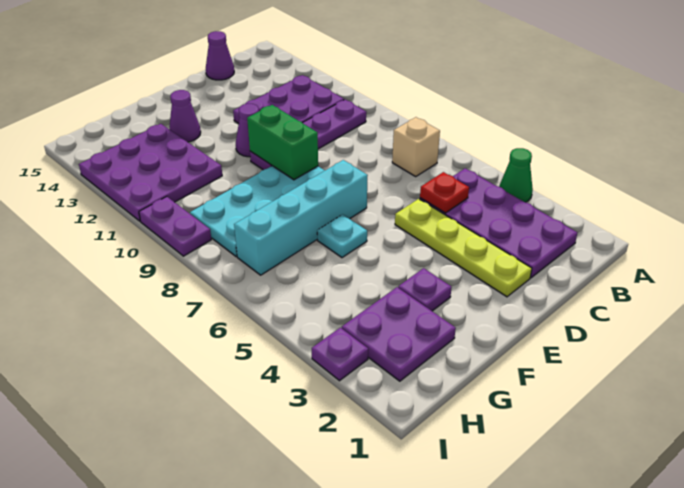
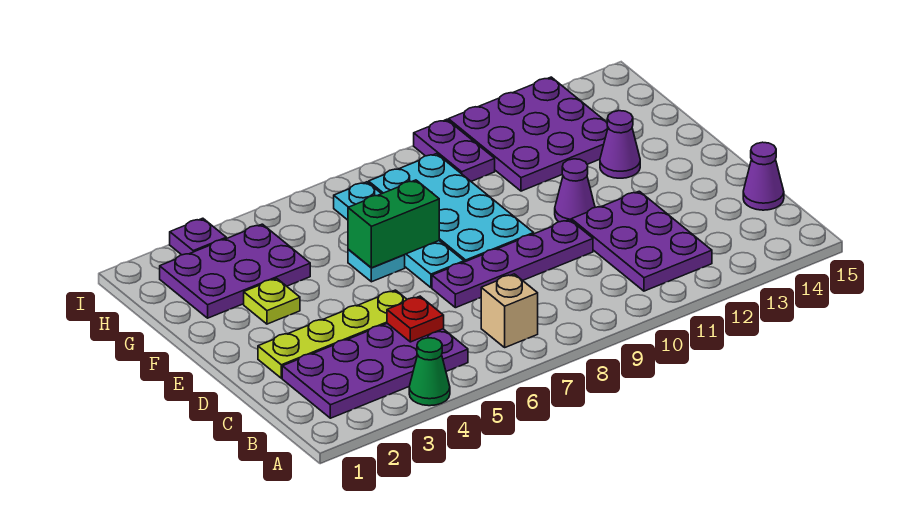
purple plate B10:E10 level 1 -> purple plate D7:D10 level 1
cyan brick E7:H7 level 1 -> cyan plate E7:H7 level 1
green brick E9:E10 level 2 -> green brick F6:F7 level 2
purple plate F3 level 1 -> lime plate F3 level 1
purple plate G2:H3 level 1 -> purple plate G2:H4 level 1
purple plate I9:I10 level 1 -> purple plate H10:I10 level 1

